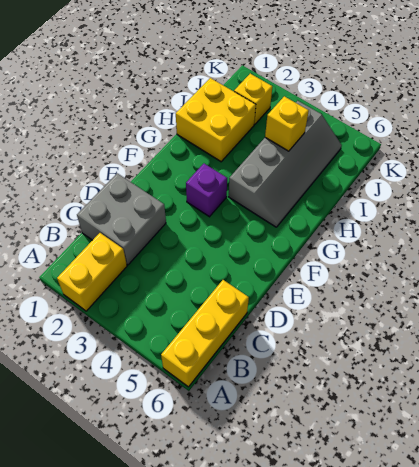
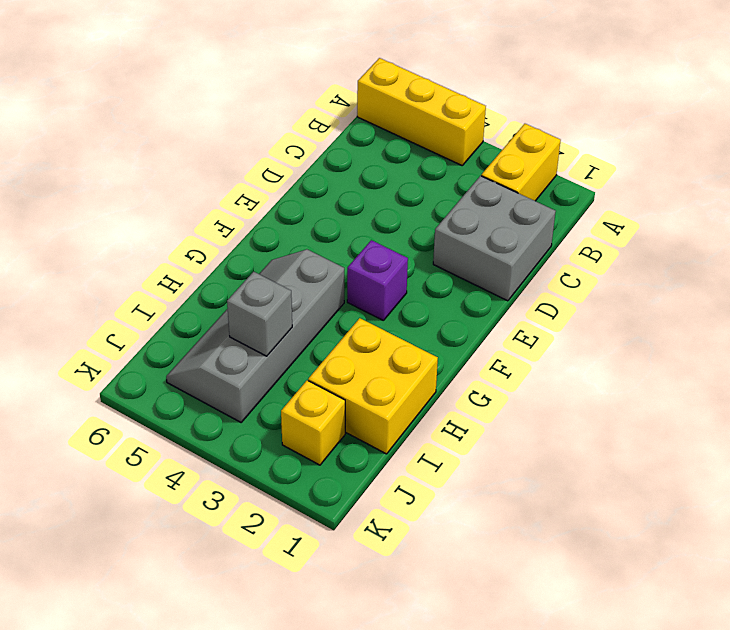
yellow brick A6:C6 level 1 -> yellow brick A4:A6 level 1
yellow brick I4 level 2 -> grey brick I4 level 2

